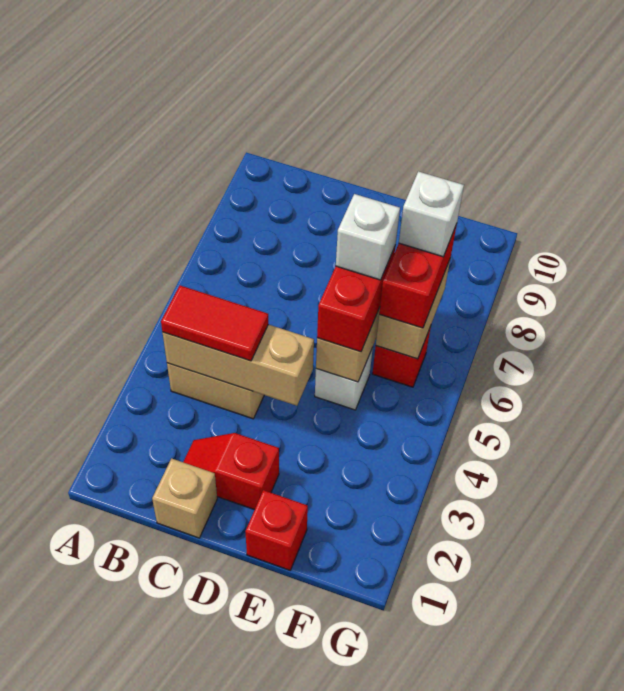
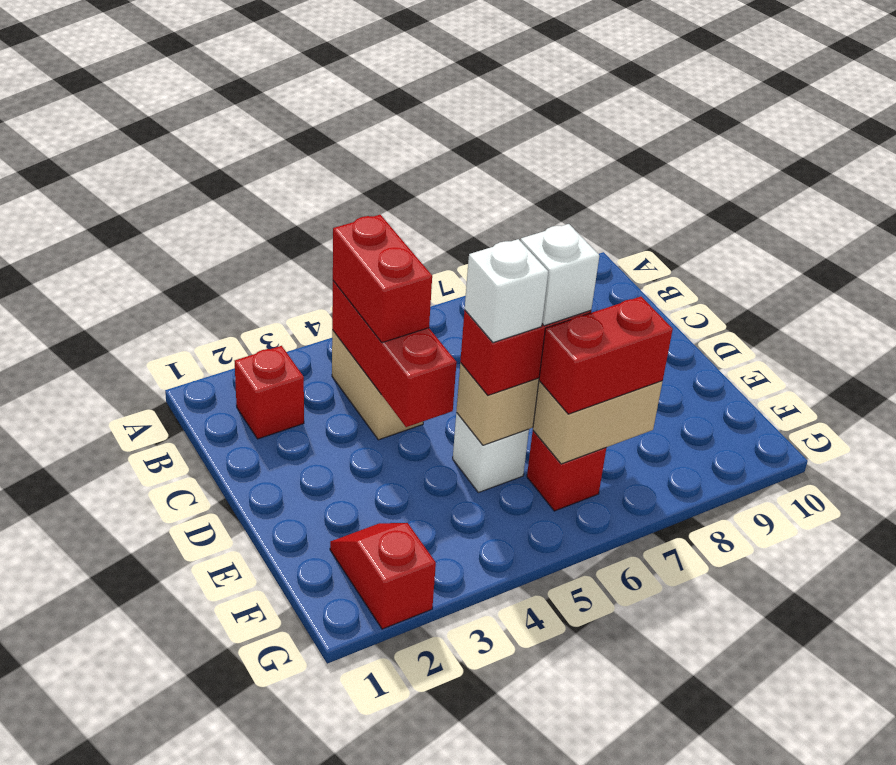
tan brick B4:D4 level 2 -> red brick B4:D4 level 2
red tile B4:C4 level 3 -> red brick B4:C4 level 3
tan brick C1 level 1 -> none
red slope C2:D2 level 1 top D -> red slope F2:G2 level 1 top G
red brick E1 level 1 -> red brick B2 level 1
white brick F7 level 4 -> white brick E5 level 4

